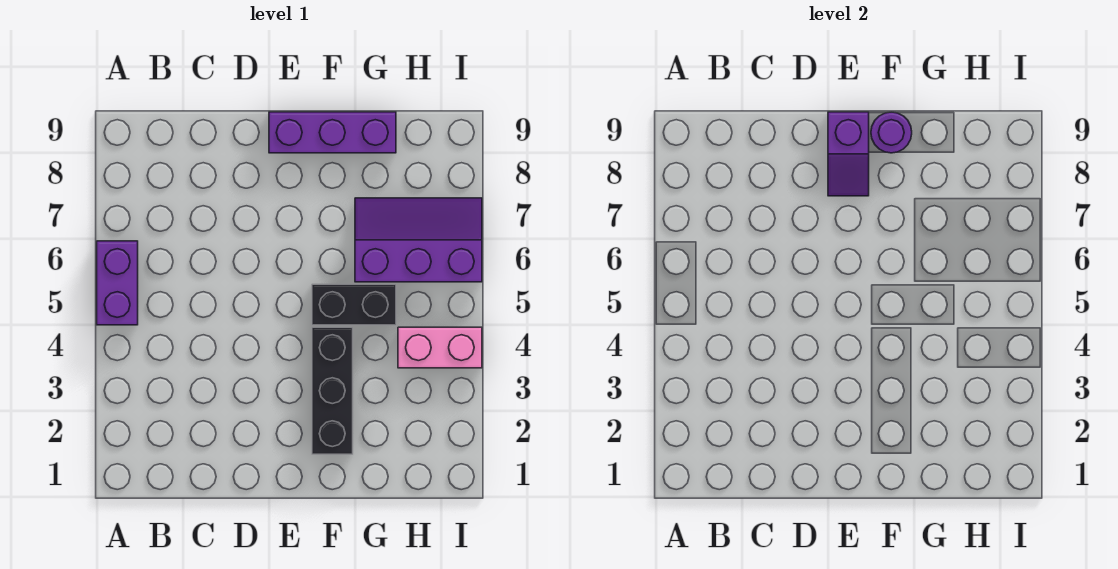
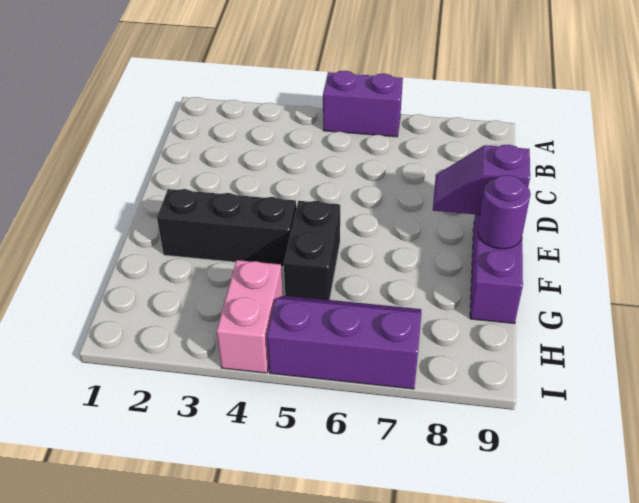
purple slope G6:I7 level 1 top 6 -> purple slope H5:I7 level 1 top I

